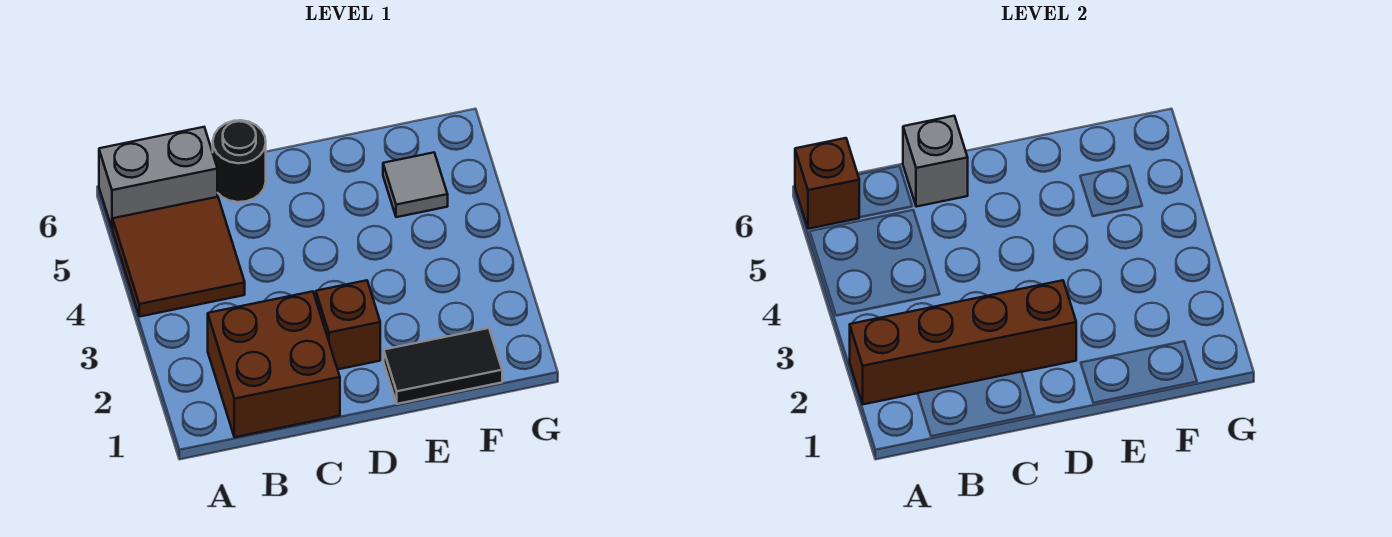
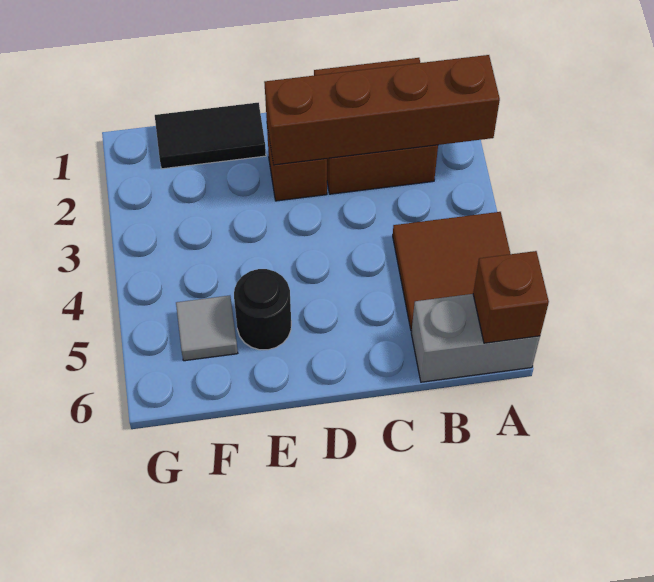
black round brick C6 level 1 -> black round brick E5 level 1
grey brick C6 level 2 -> none

